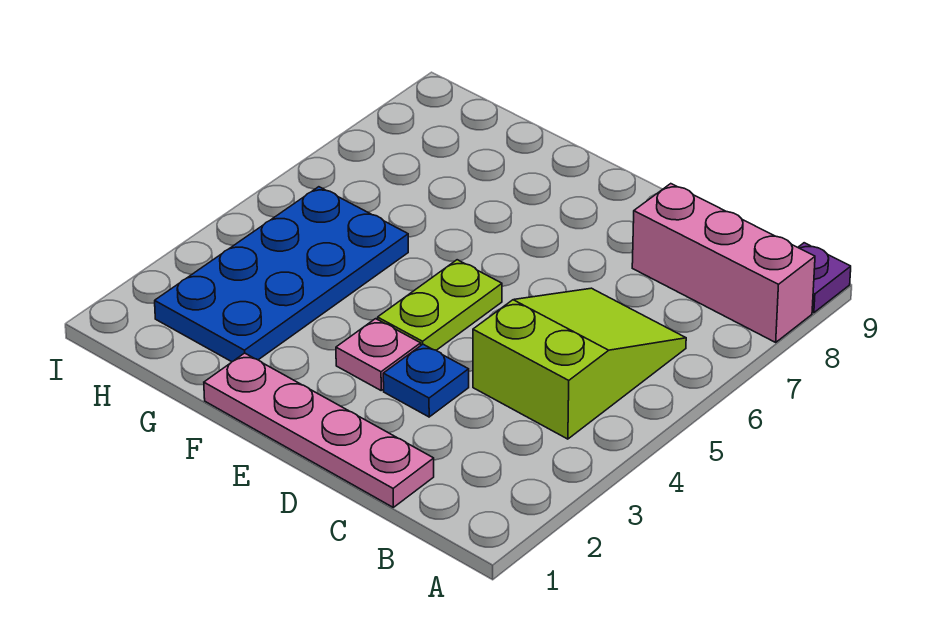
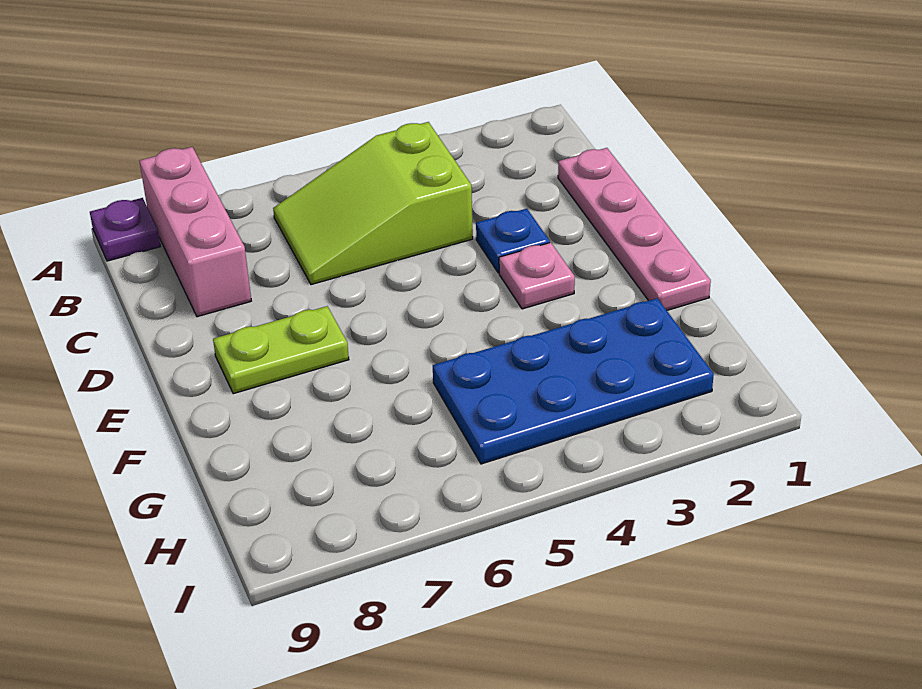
lime plate E4:E5 level 1 -> lime plate E7:E8 level 1

